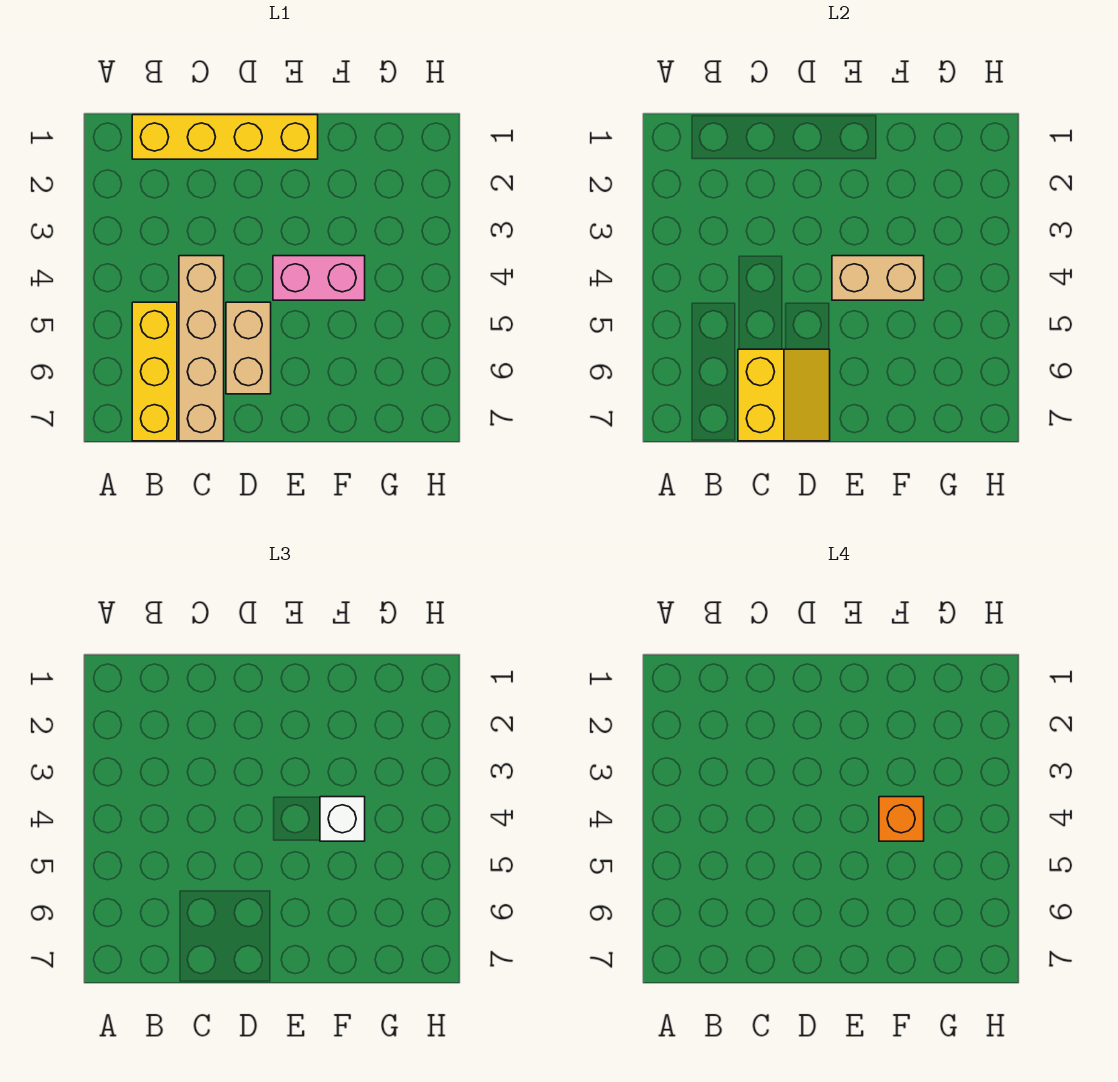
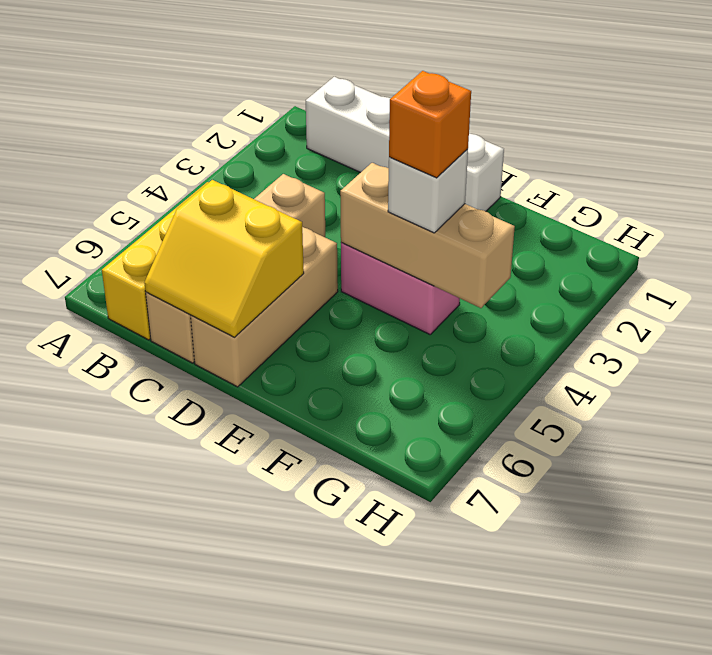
yellow brick B1:E1 level 1 -> white brick B1:E1 level 1
yellow slope C6:D7 level 2 top C -> yellow slope C6:D7 level 2 top 6
tan brick D5:D6 level 1 -> tan brick D5:D7 level 1
tan brick E4:F4 level 2 -> tan brick E4:G4 level 2

